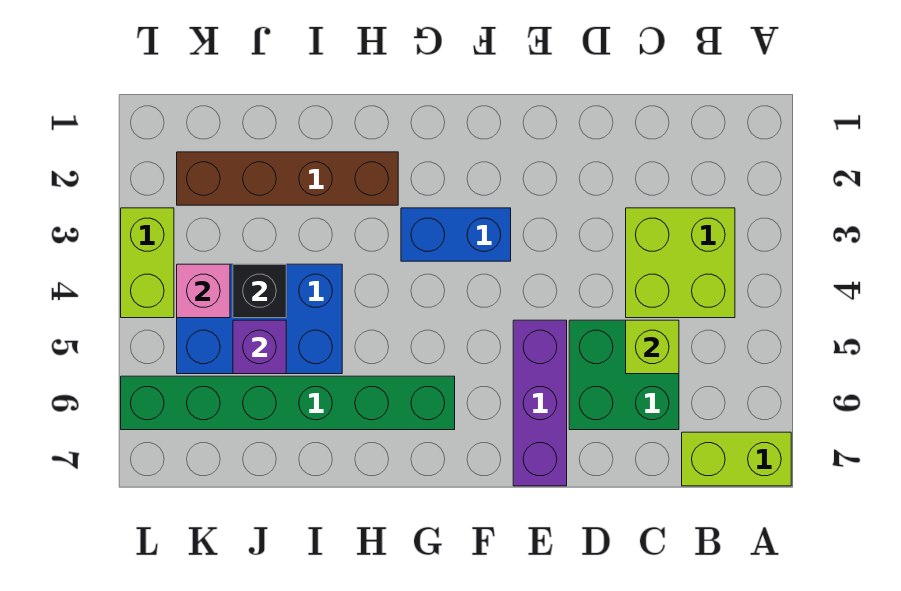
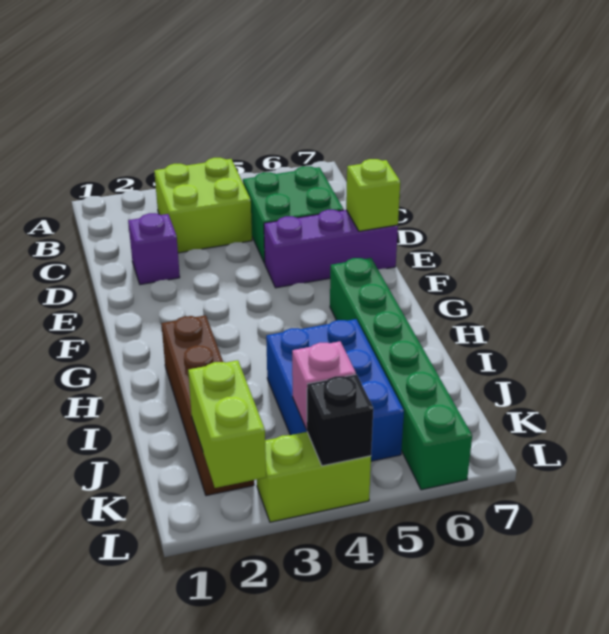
lime brick A7:B7 level 1 -> lime brick K2:L2 level 2
lime brick C5 level 2 -> lime brick E7 level 2
blue brick F3:G3 level 1 -> none
black brick J4 level 2 -> black brick L4 level 2
purple brick J5 level 2 -> purple brick D2 level 1

